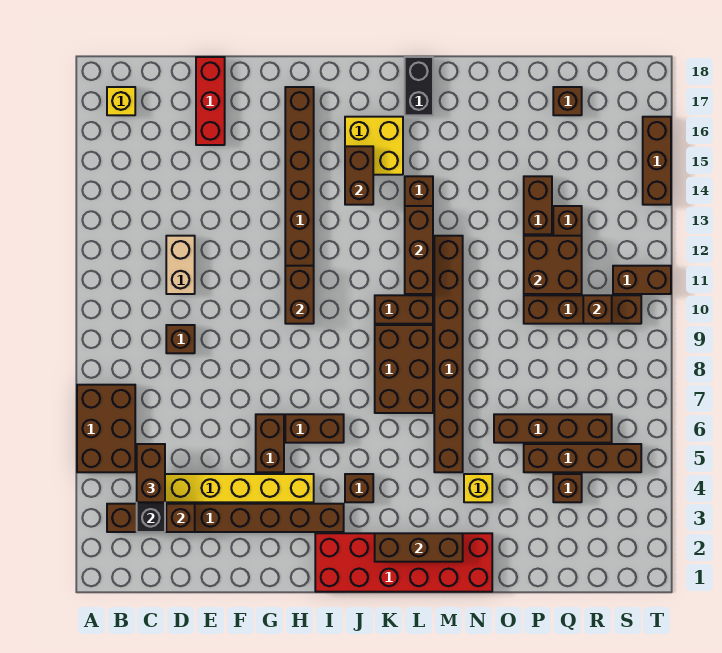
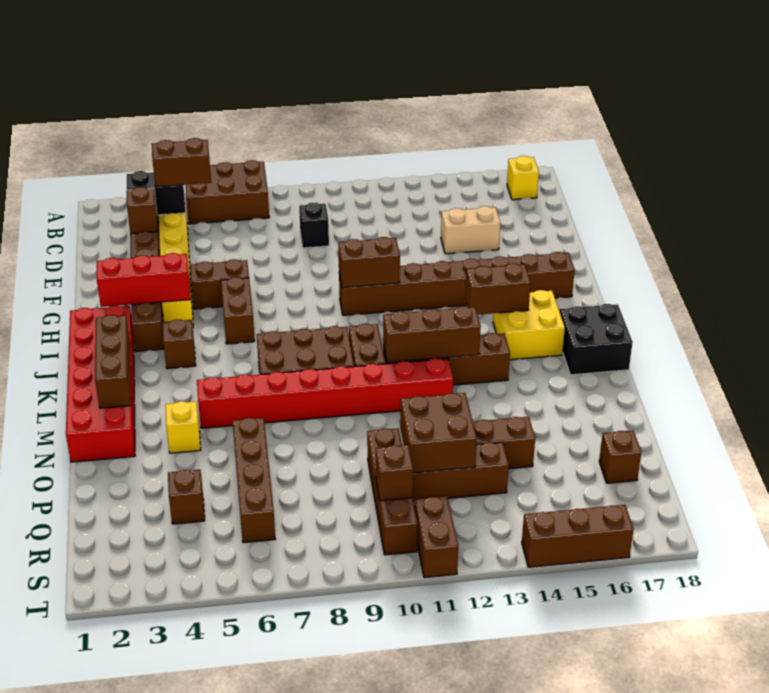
brown brick D9 level 1 -> black brick D9 level 1
tan brick D11:D12 level 1 -> tan brick E14:E15 level 1
red brick E16:E18 level 1 -> red brick H2:H4 level 2
black brick L17:L18 level 1 -> black brick K17:L18 level 1
brown brick M5:M12 level 1 -> red brick M5:M12 level 1
brown brick P5:S5 level 1 -> none

